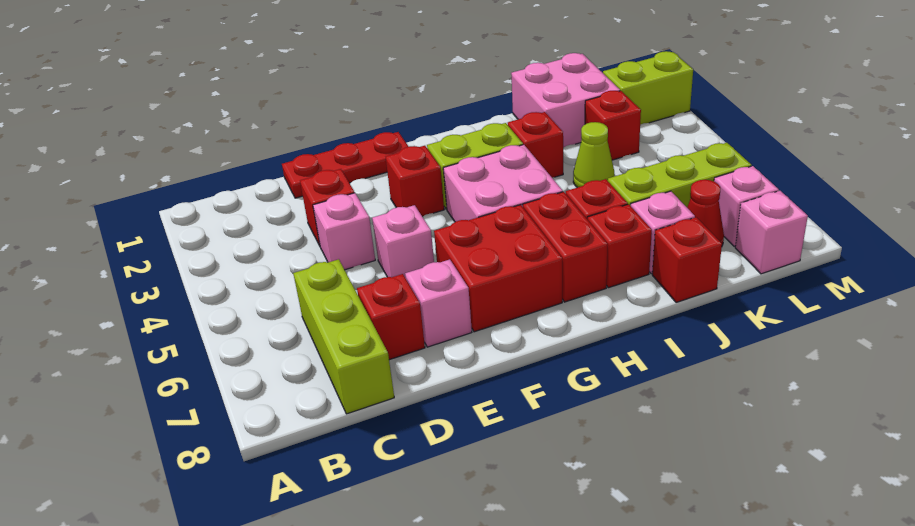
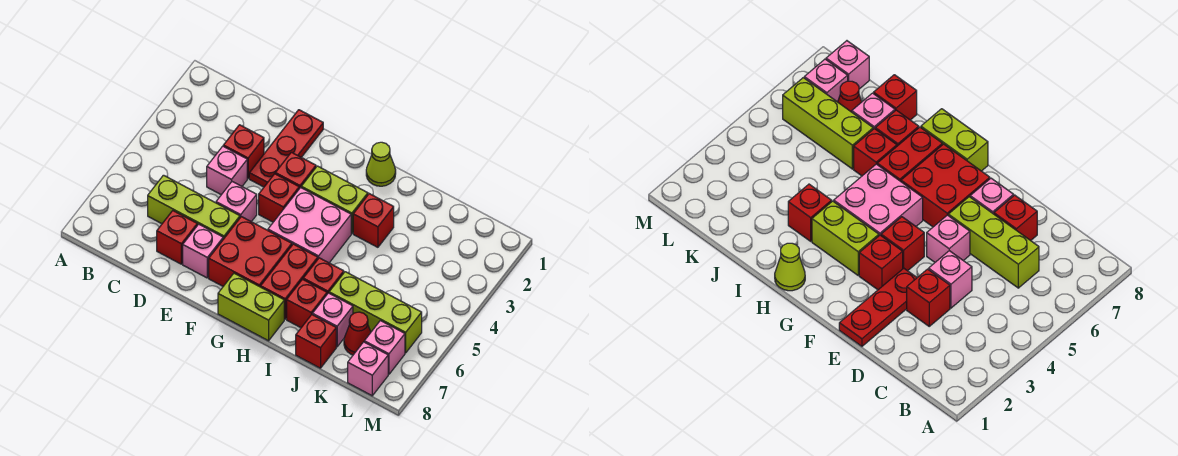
lime brick C6:C8 level 1 -> lime brick C6:E6 level 1
red plate D1:F1 level 1 -> red plate E1:E3 level 1
pink brick J1:K2 level 1 -> none
lime cone J4 level 1 -> lime cone H1 level 1
red brick K3 level 1 -> red brick F4 level 1
lime brick L2:M2 level 1 -> lime brick G8:H8 level 1

